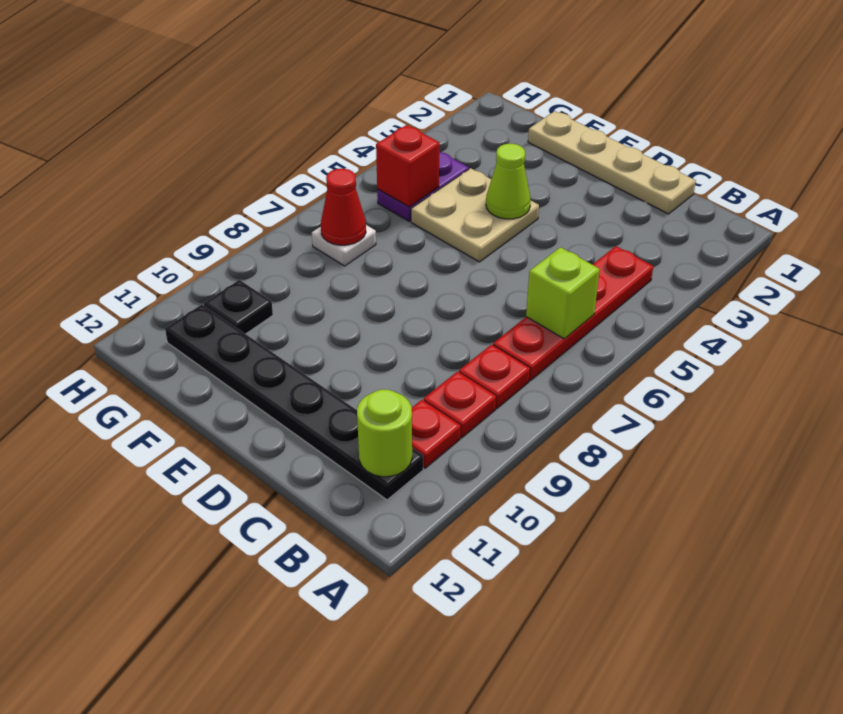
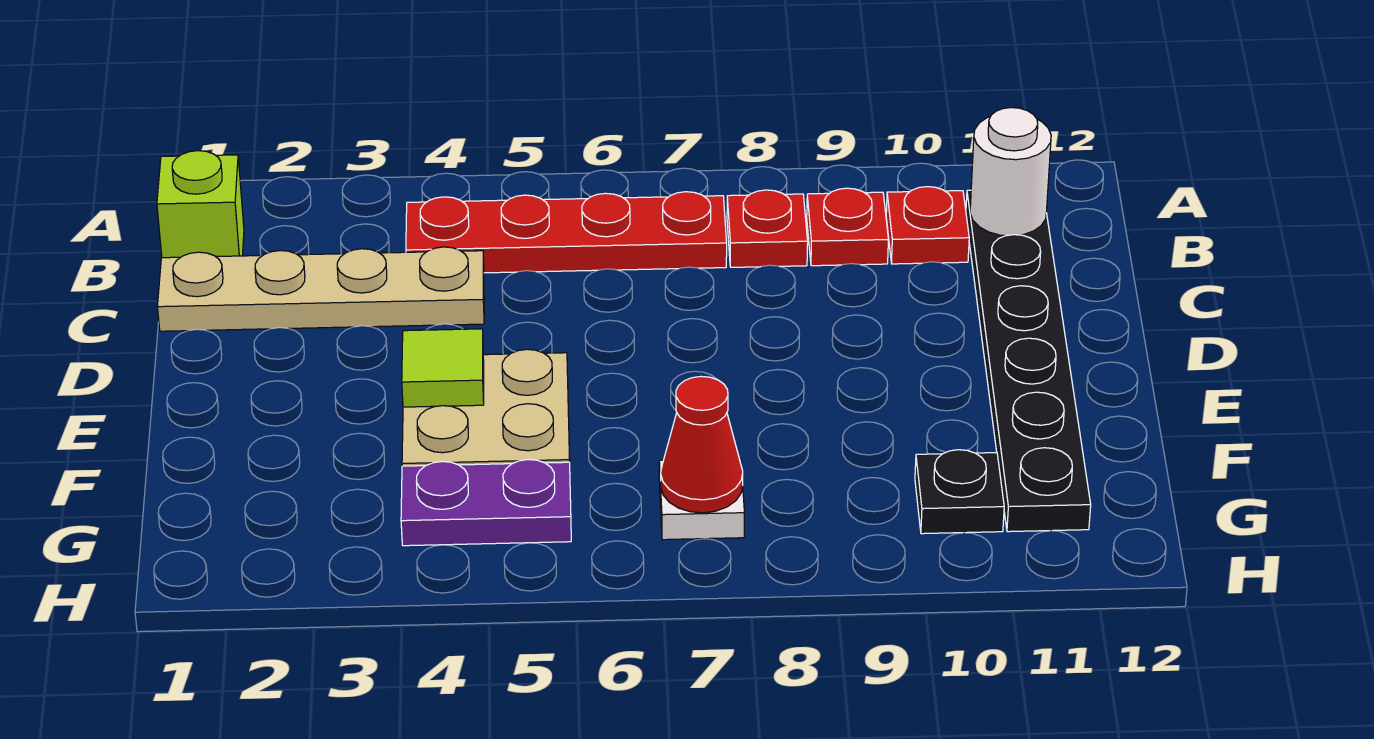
lime brick B6 level 2 -> lime brick B1 level 1
lime round brick B11 level 2 -> white round brick B11 level 2
tan plate C1:F1 level 1 -> tan plate C1:C4 level 1
lime cone E4 level 2 -> lime tile E4 level 2
red brick G5 level 2 -> none

